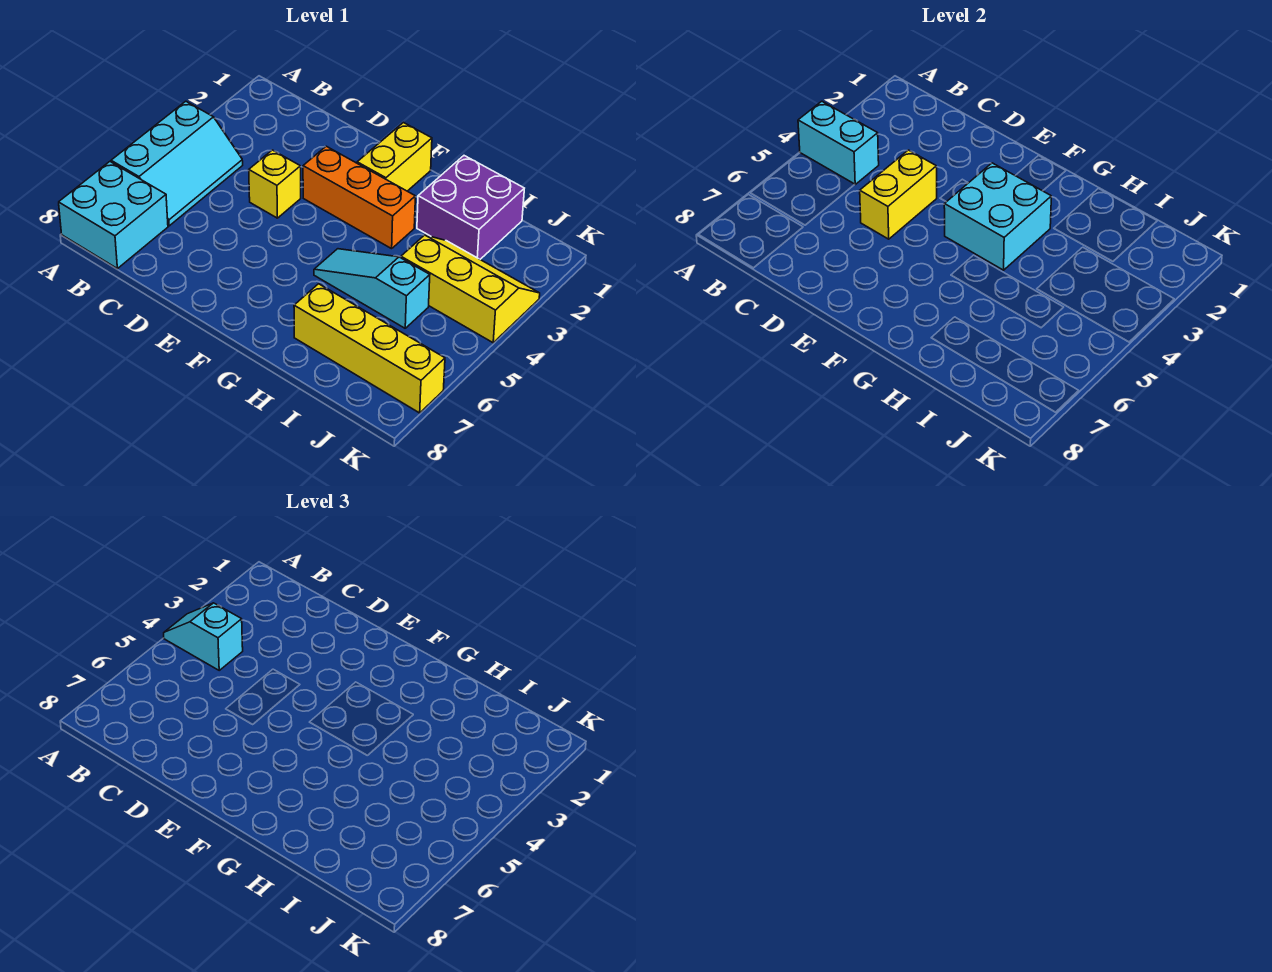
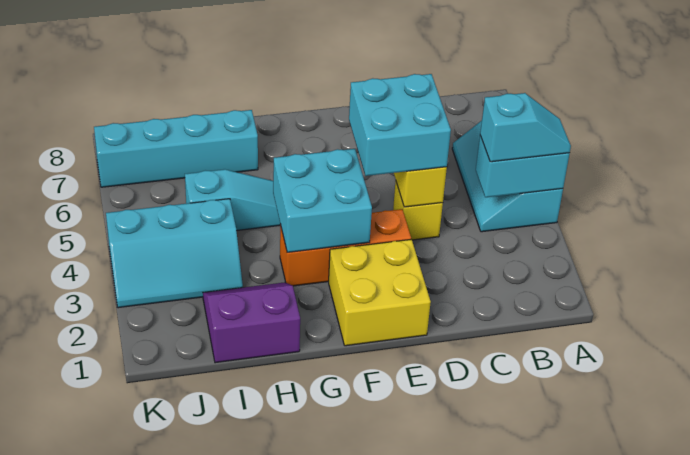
cyan brick A7:B8 level 1 -> cyan brick D4:E5 level 3
yellow brick F1:F2 level 1 -> yellow brick E1:F2 level 1
purple brick H1:I2 level 1 -> purple slope H1:I2 level 1 top 1
yellow brick H7:K7 level 1 -> cyan brick H7:K7 level 1
yellow slope I3:K4 level 1 top 4 -> cyan slope I3:K4 level 1 top 4

